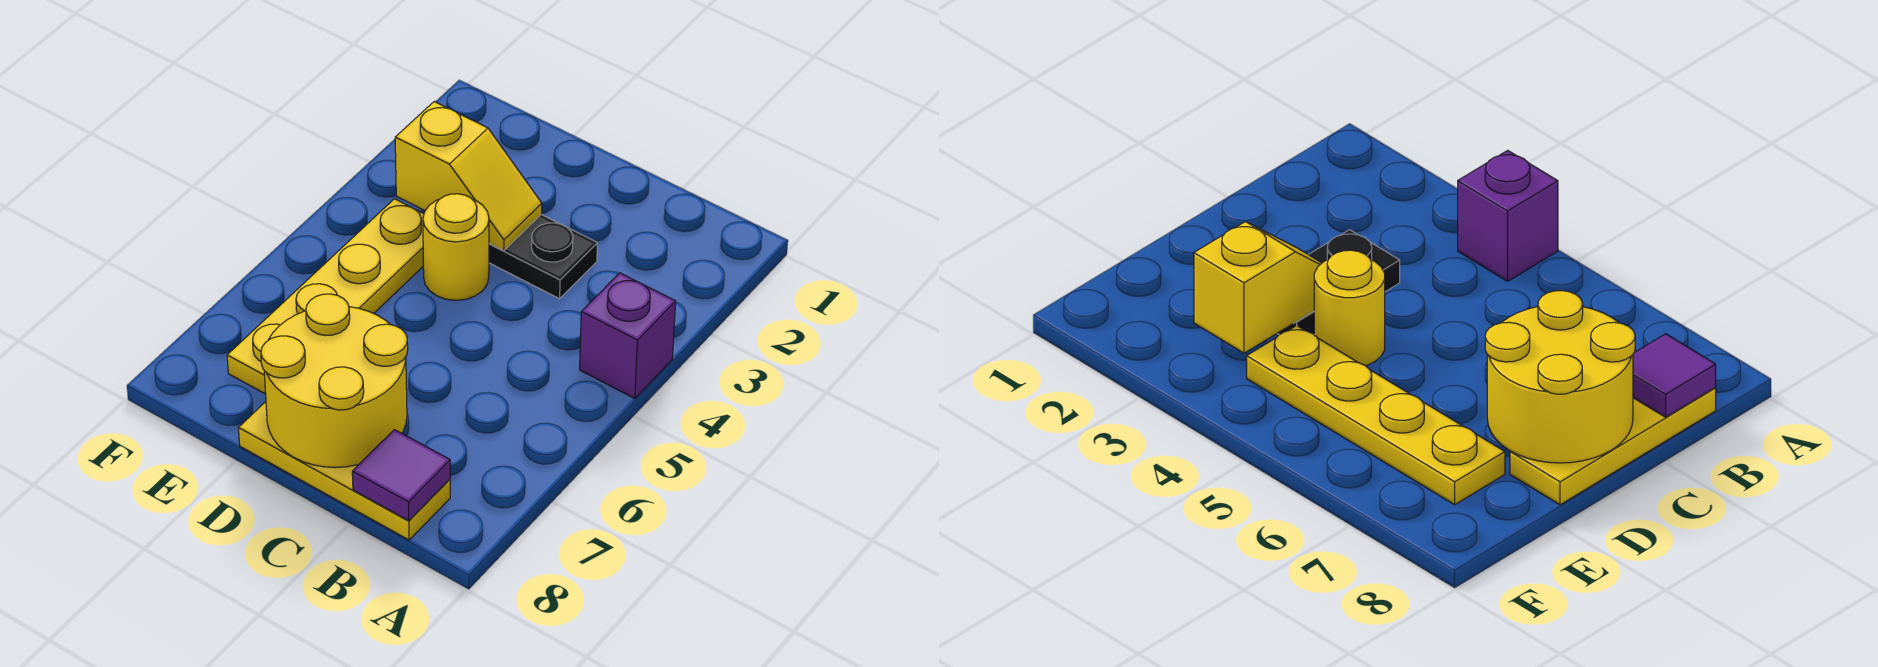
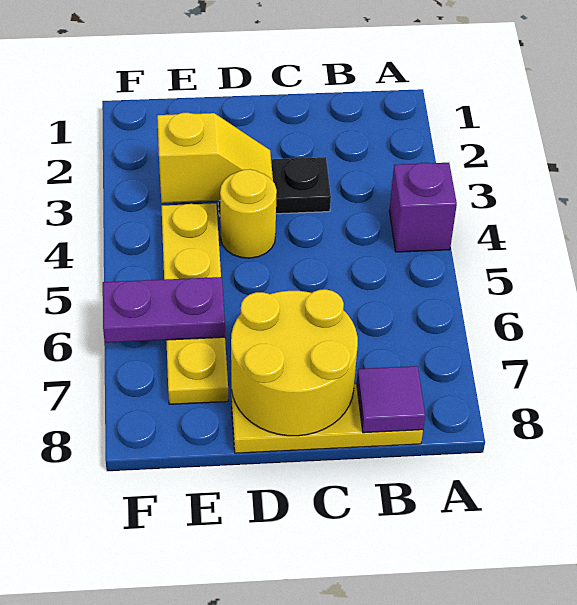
none -> purple plate E6:F6 level 2

